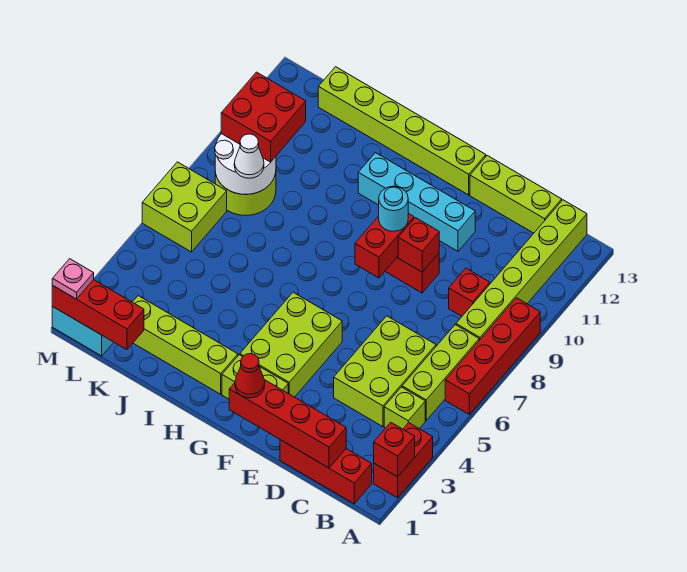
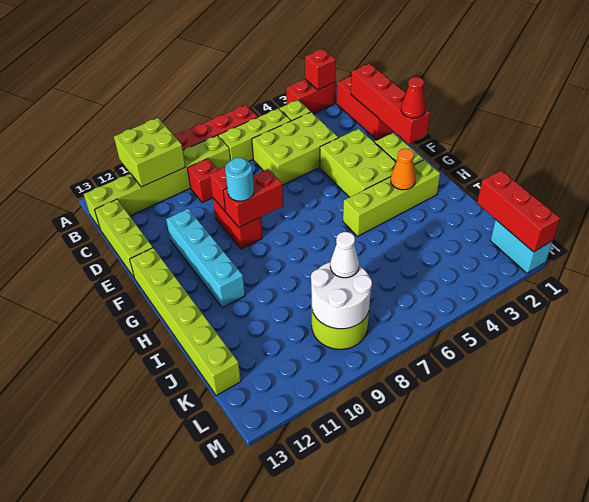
lime brick F3:G5 level 1 -> lime brick E3:G4 level 1
lime brick H2:K2 level 1 -> lime brick H2:H5 level 1
none -> orange cone H3 level 2
red brick K9:L10 level 3 -> none
lime brick L6:M7 level 1 -> lime brick A10:B11 level 2
pink plate M1 level 3 -> none

